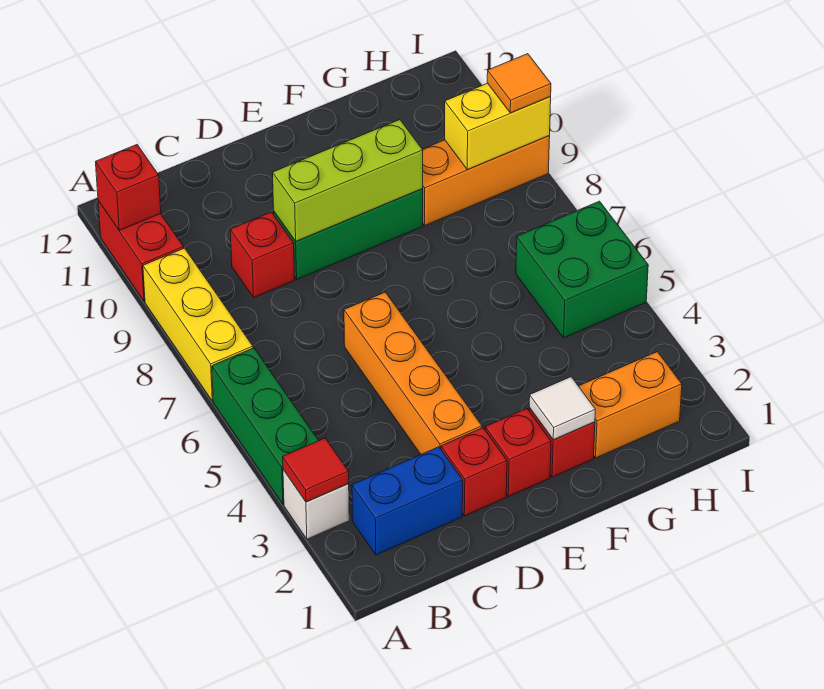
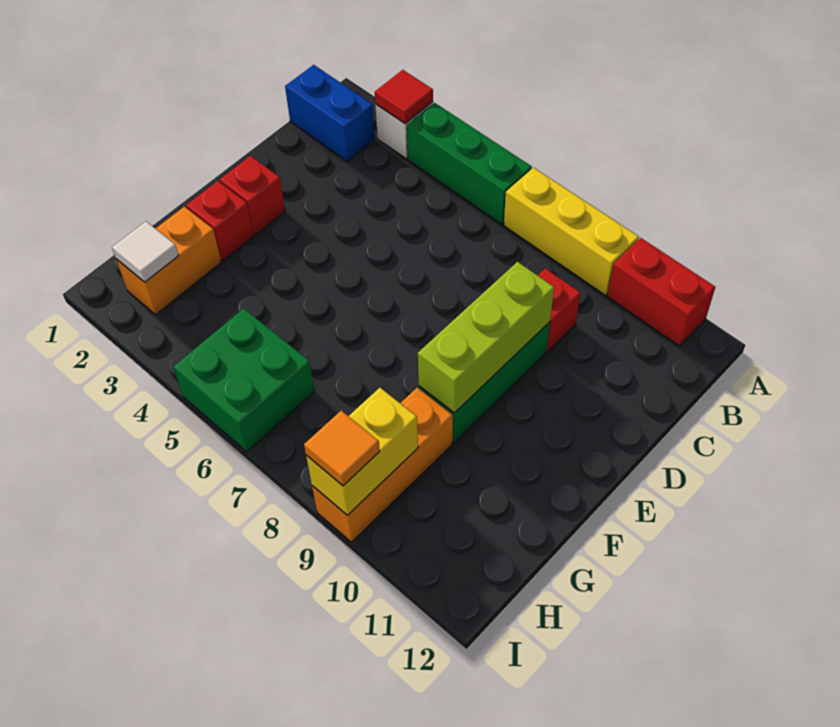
red brick A11 level 2 -> none
blue brick B2:C2 level 1 -> blue brick B1:B2 level 1
red brick D2 level 1 -> none
orange brick D3:D6 level 1 -> none
white tile F2 level 2 -> white tile H2 level 2

